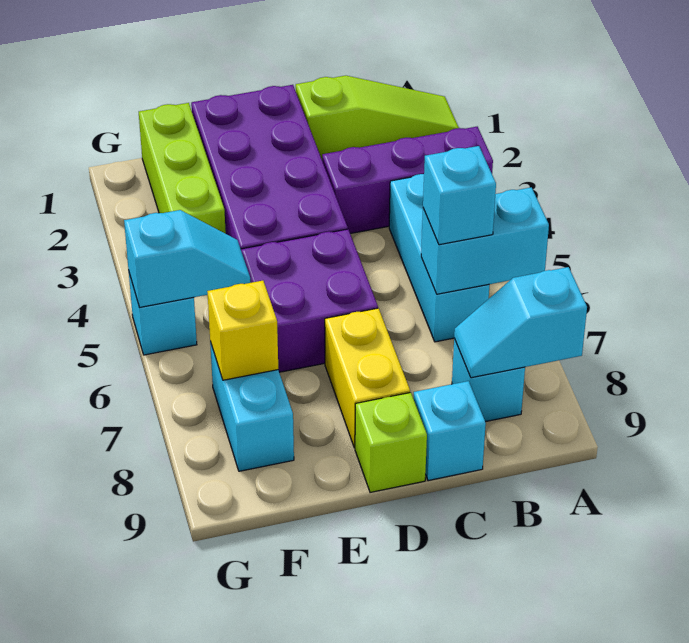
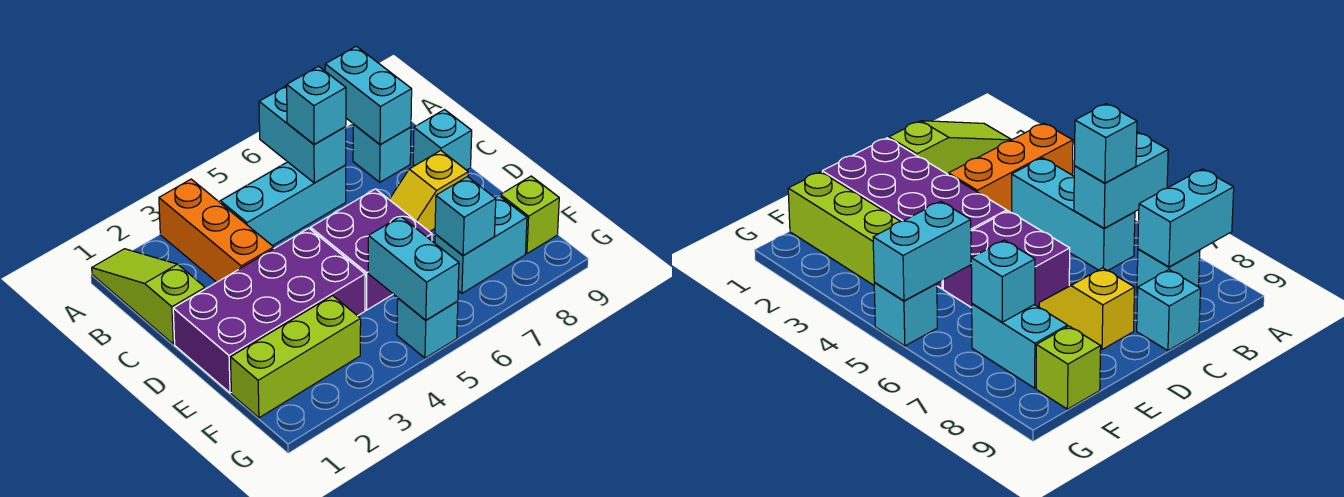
purple brick A3:C3 level 1 -> orange brick A3:C3 level 1
cyan slope A8:B8 level 2 top A -> cyan brick A8:B8 level 2
yellow brick D7:D8 level 1 -> yellow slope D7:D8 level 1 top 8
lime brick D9 level 1 -> lime brick F9 level 1
cyan slope F5:G5 level 2 top G -> cyan brick F5:G5 level 2
yellow brick F7 level 2 -> cyan brick F7 level 2

